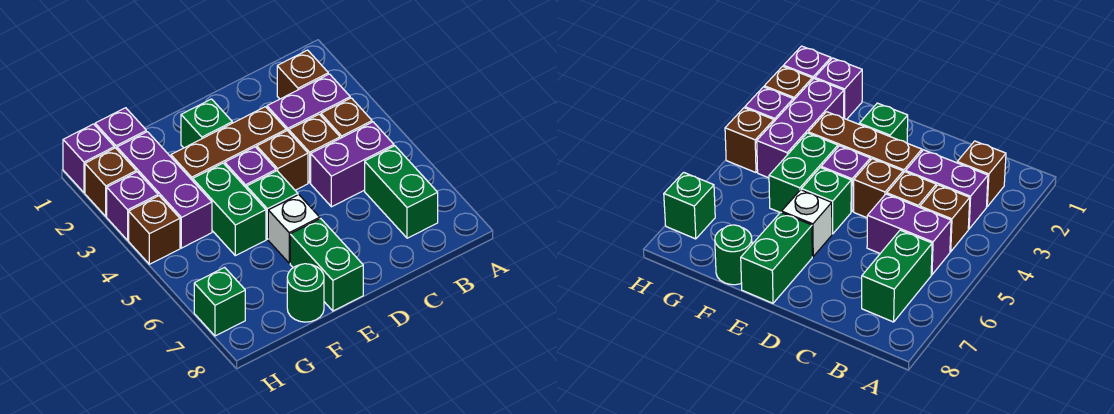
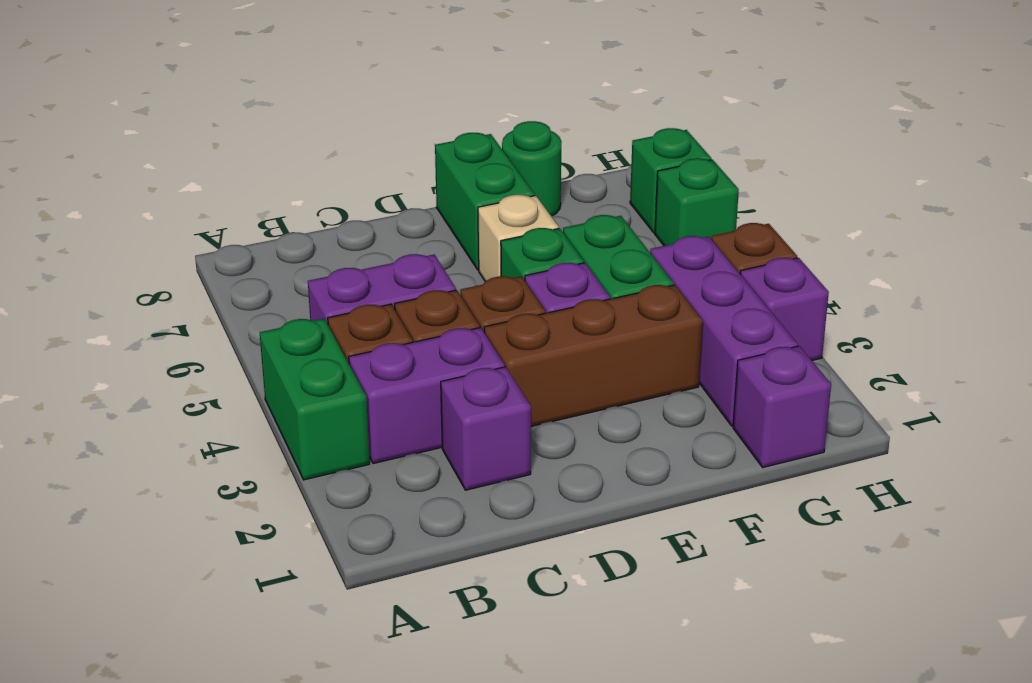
brown brick B2 level 1 -> none
green brick B6:B7 level 1 -> green brick A3:A4 level 1
green brick E2 level 1 -> green brick H6 level 1
white brick E6 level 1 -> tan brick E6 level 1
purple brick H1 level 1 -> purple brick C2 level 1
brown brick H2 level 1 -> none

